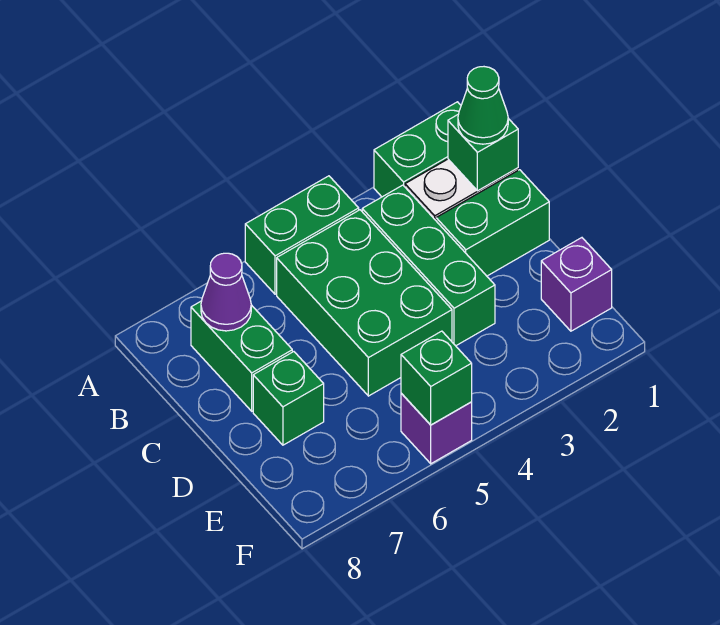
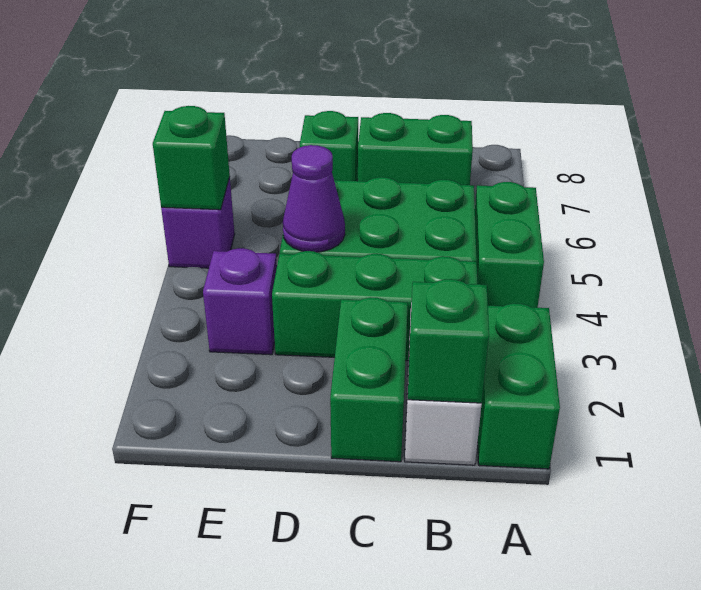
green cone B1 level 3 -> none
purple cone B7 level 2 -> purple cone D4 level 2
purple brick E1 level 1 -> purple brick E3 level 1

